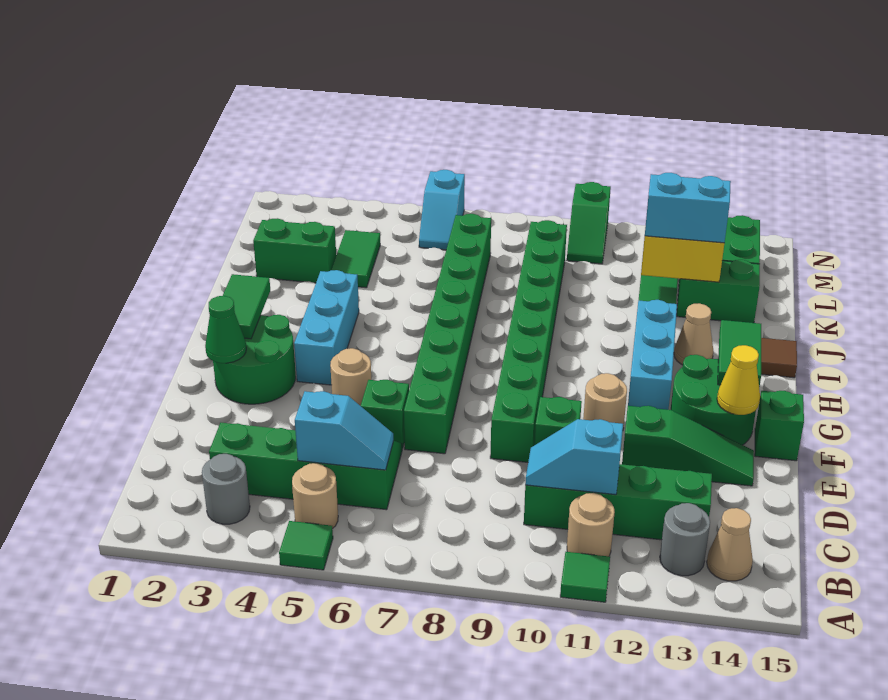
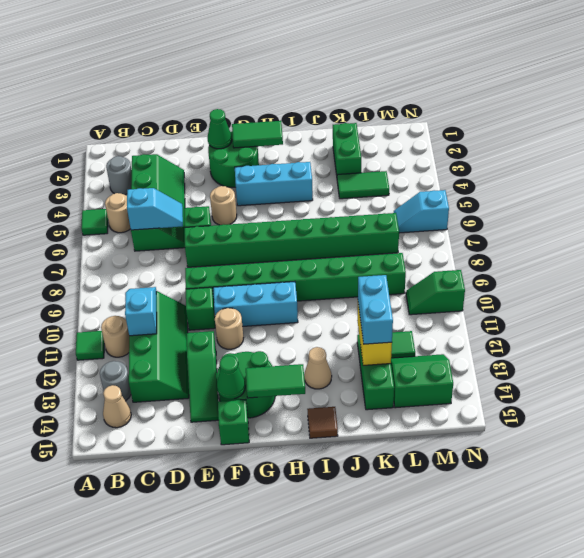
cyan slope C5:C6 level 2 top 5 -> cyan slope C6:D6 level 2 top C
yellow cone F14 level 2 -> green cone F14 level 2
cyan brick G12:I12 level 1 -> cyan brick F10:H10 level 1

